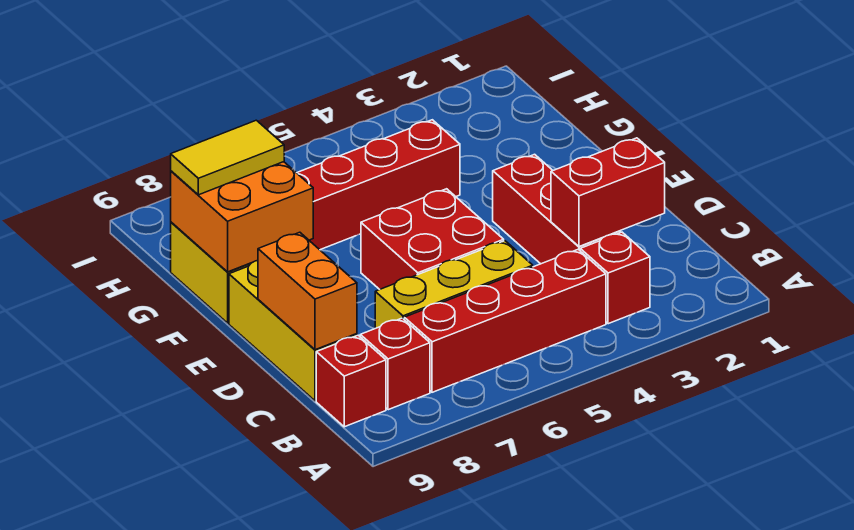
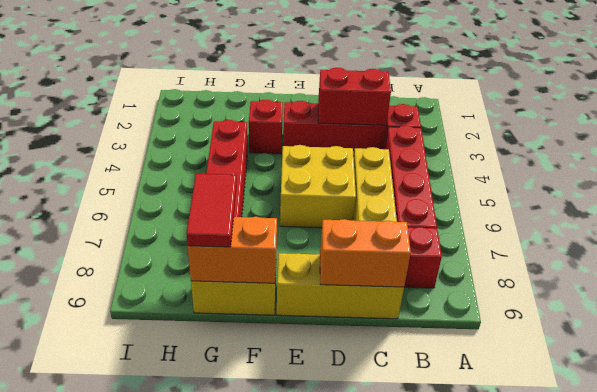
red brick B9 level 1 -> red brick F3 level 1
red brick C2:C3 level 2 -> red brick C3:D3 level 2
red brick D5:E6 level 1 -> yellow brick D5:E6 level 1
orange brick F8:G9 level 2 -> orange brick F9:G9 level 2
yellow tile G8:G9 level 3 -> red tile G8:G9 level 3

